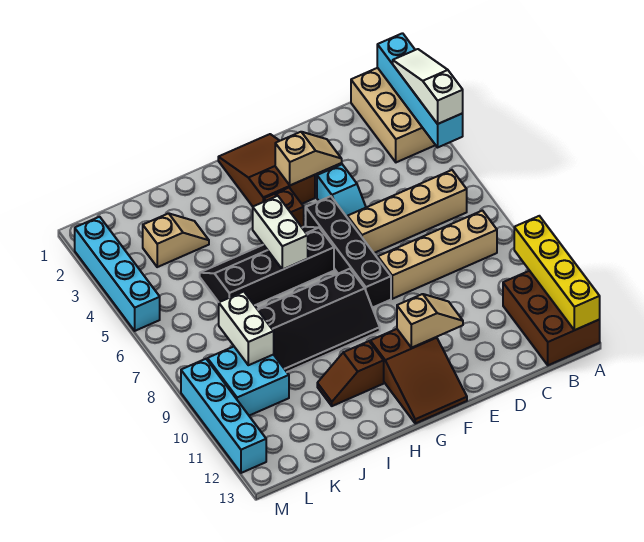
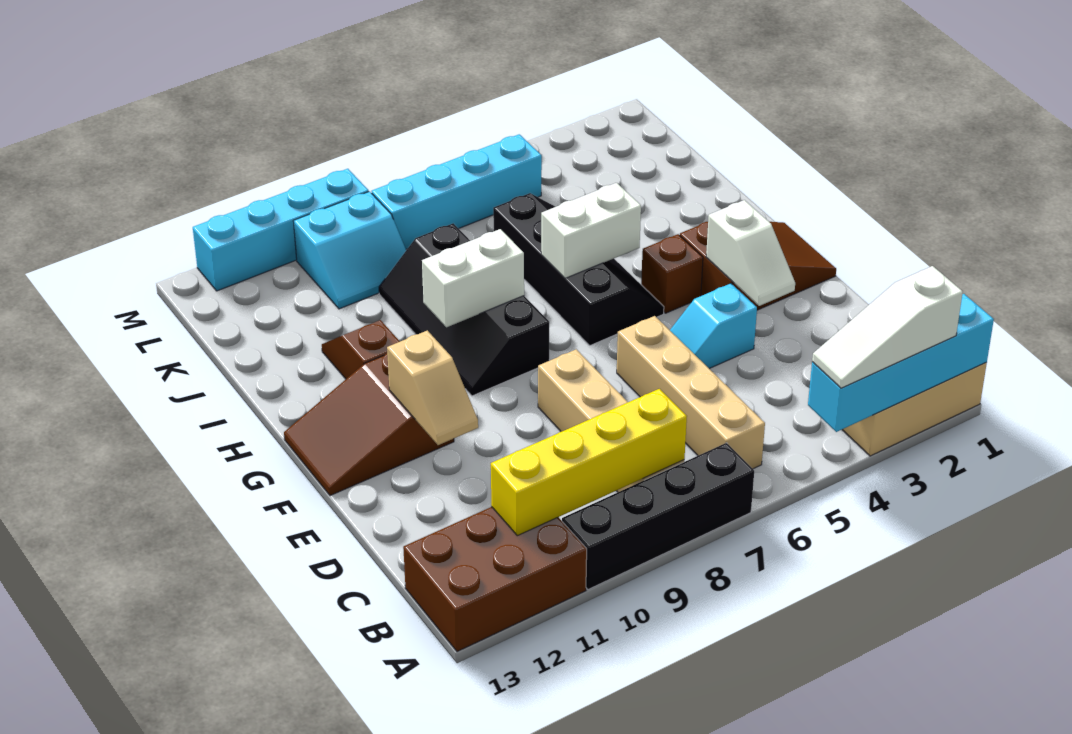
white slope A2:A4 level 3 top 4 -> white slope A2:A4 level 3 top 2
yellow brick A10:A13 level 2 -> yellow brick B8:B11 level 2
tan slope E3:F3 level 2 top F -> white slope E3:F3 level 2 top F
black brick F5:F8 level 1 -> black brick A7:A10 level 1
tan slope J3:K3 level 1 top K -> none
white brick K8:K9 level 2 -> white brick H8:H9 level 2
cyan brick K9:L10 level 1 -> cyan slope K9:L10 level 1 top L
cyan brick M2:M5 level 1 -> cyan brick L5:L8 level 1

